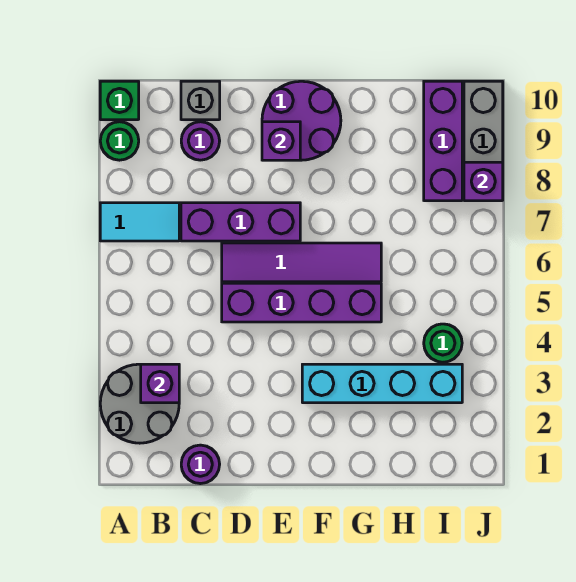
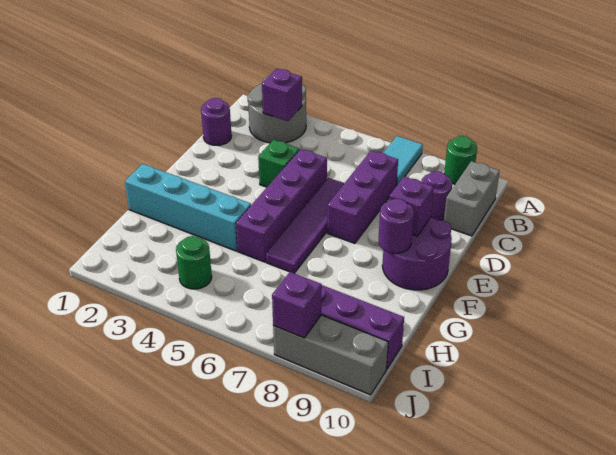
green brick A10 level 1 -> green brick D4 level 1
grey brick C10 level 1 -> grey brick B10:C10 level 1
cyan brick F3:I3 level 1 -> cyan brick G1:G4 level 1
none -> purple round brick F9 level 2

